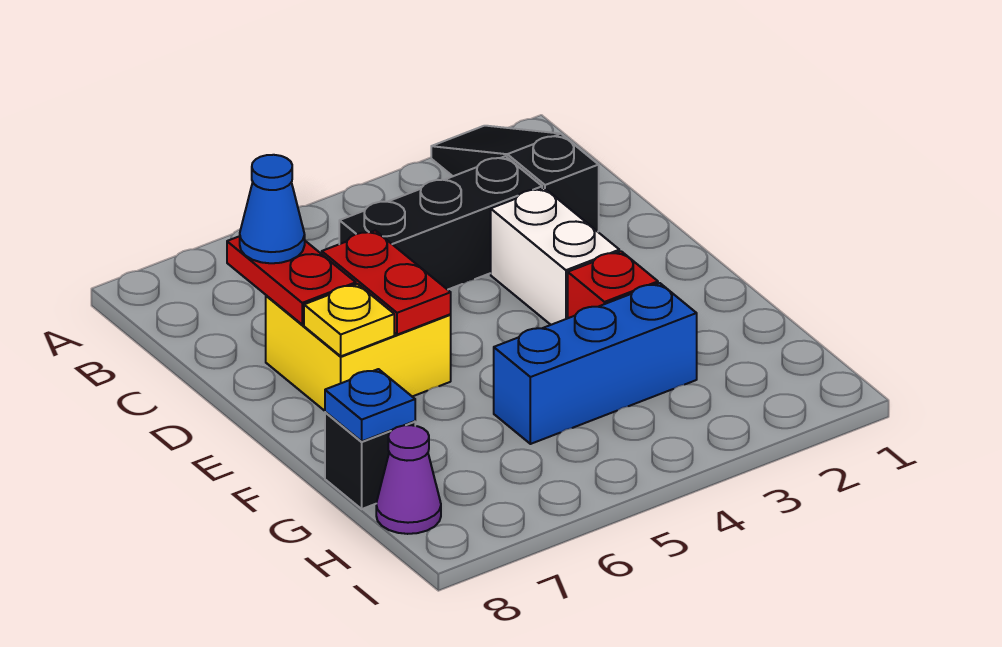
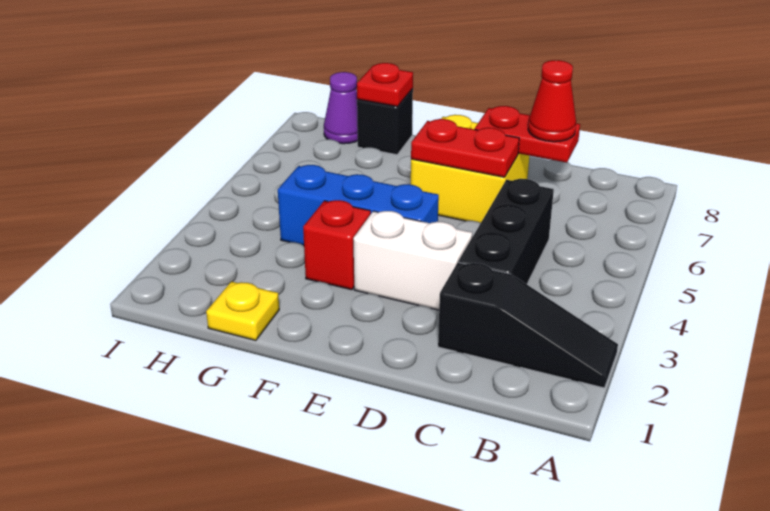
blue cone C7 level 3 -> red cone C7 level 3
yellow plate E7 level 2 -> yellow plate G1 level 1
blue brick G3:G5 level 1 -> blue brick E4:G4 level 1
blue plate G8 level 2 -> red plate G8 level 2

